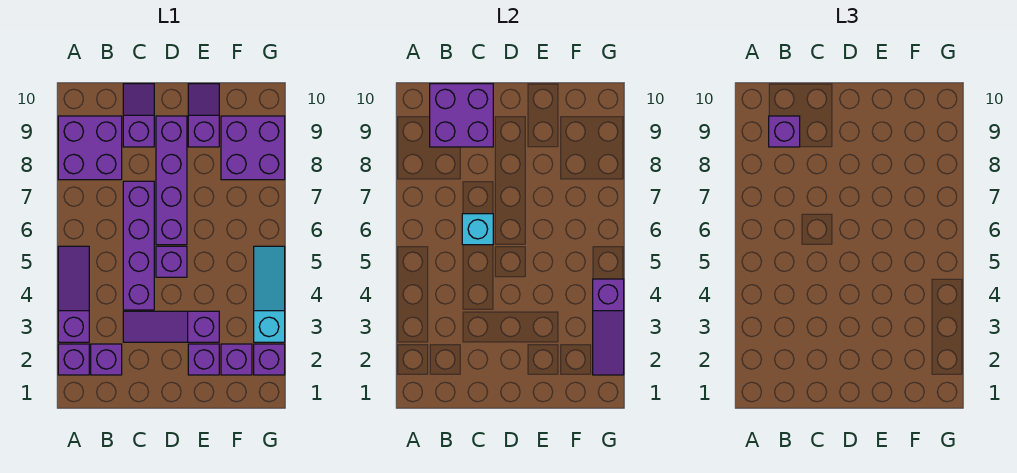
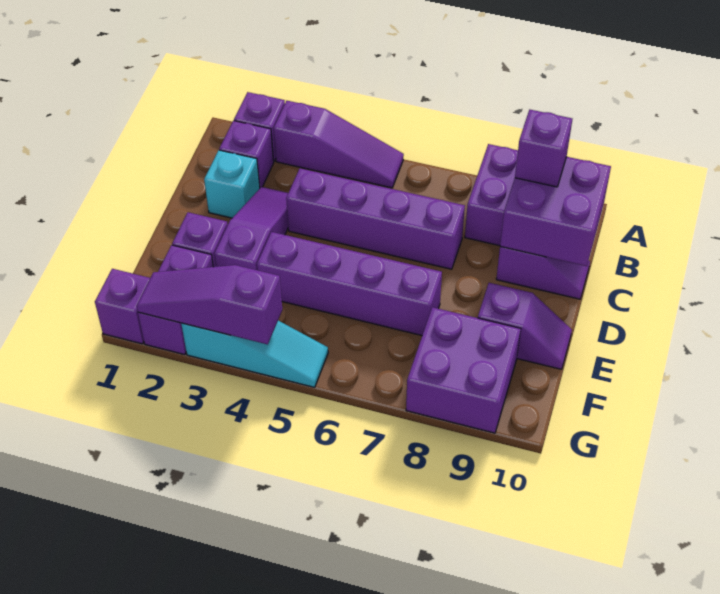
cyan brick C6 level 2 -> cyan brick C2 level 1
purple brick D5 level 1 -> purple brick G1 level 1
purple brick D6:D9 level 1 -> purple brick E4:E7 level 1

